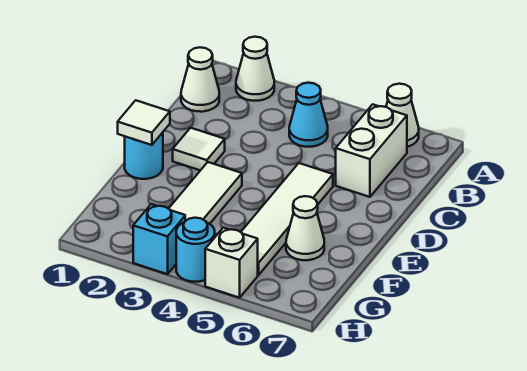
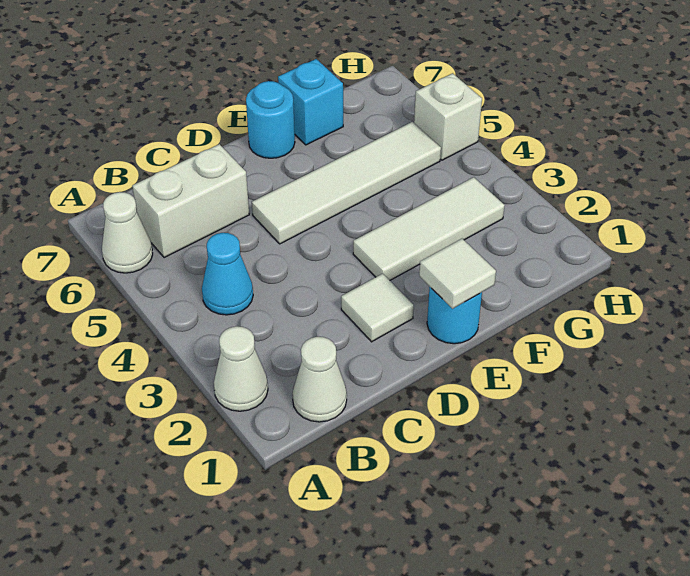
white cone F6 level 1 -> none
cyan brick H3 level 1 -> cyan brick F7 level 1
cyan round brick H4 level 1 -> cyan round brick E7 level 1

